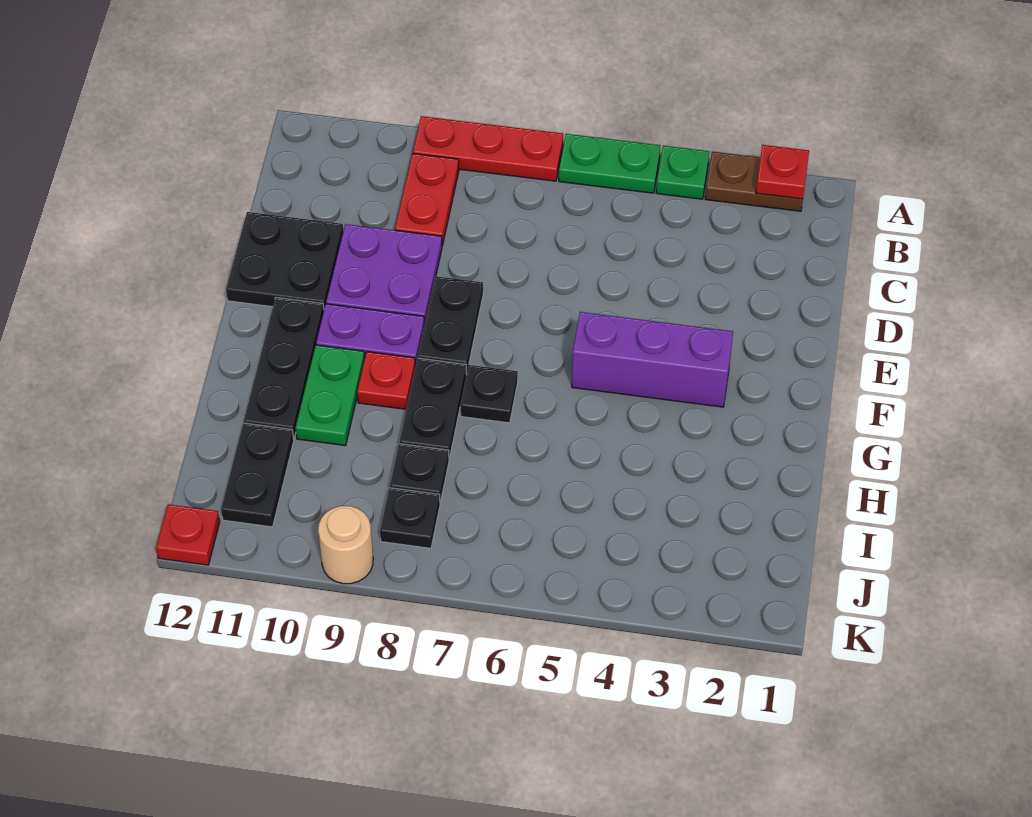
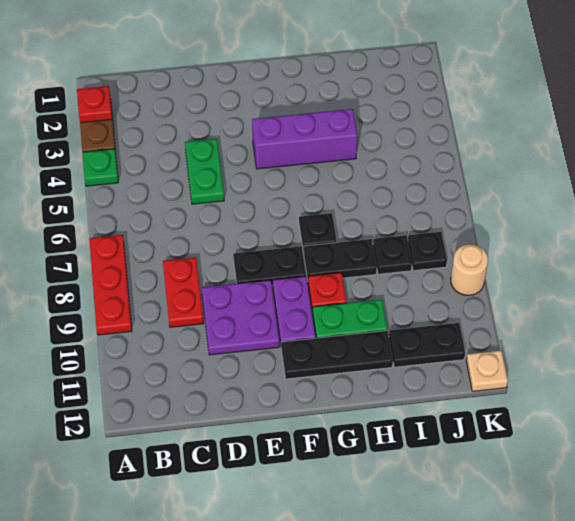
green plate A5:A6 level 1 -> green plate D4:D5 level 1
red plate B9:C9 level 1 -> red plate C8:C9 level 1
black plate D11:E12 level 1 -> none
purple brick F3:F5 level 1 -> purple brick F4:H4 level 1
red plate K12 level 1 -> tan plate K12 level 1

